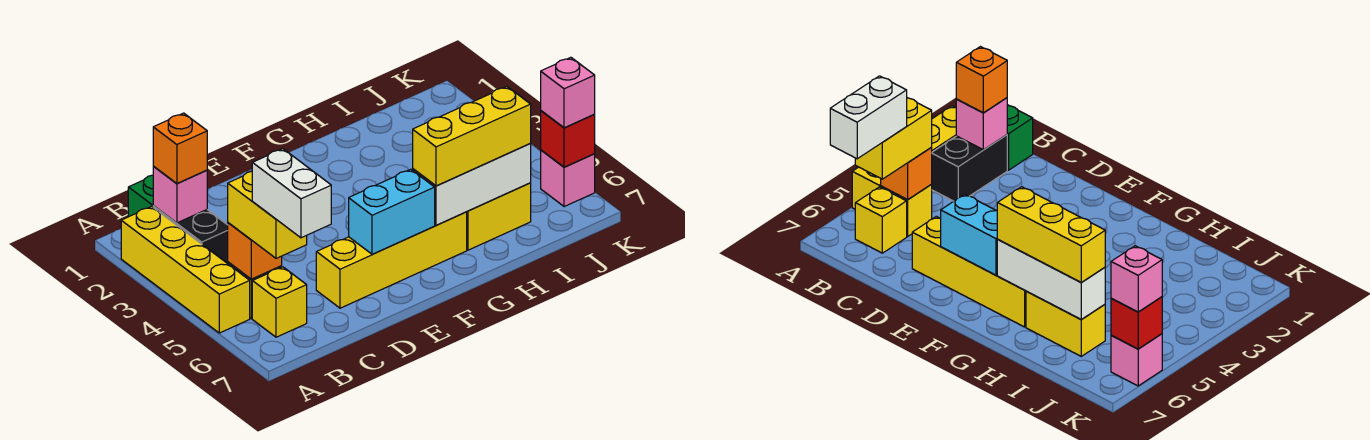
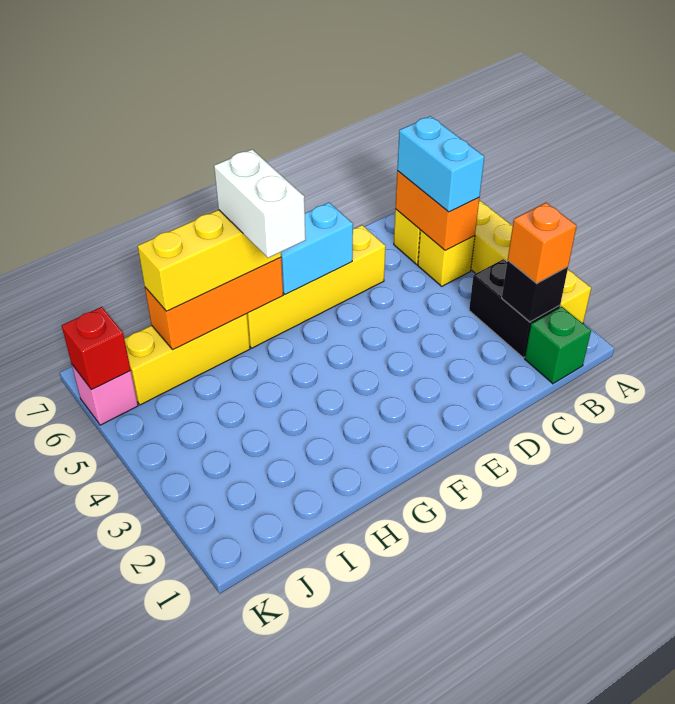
pink brick B2 level 2 -> black brick B2 level 2
orange brick B5 level 2 -> orange brick B5:B6 level 2
yellow brick B5:B6 level 3 -> cyan brick B5:B6 level 3
white brick B6:B7 level 4 -> white brick G5:G6 level 4
white brick G6:I6 level 2 -> orange brick G6:I6 level 2
yellow brick H6:I6 level 1 -> yellow brick H6:J6 level 1
pink brick K6 level 3 -> none

